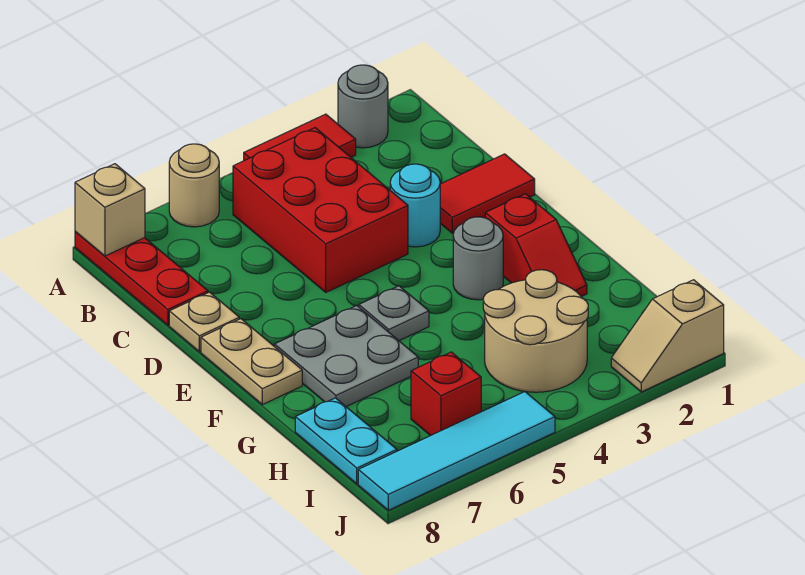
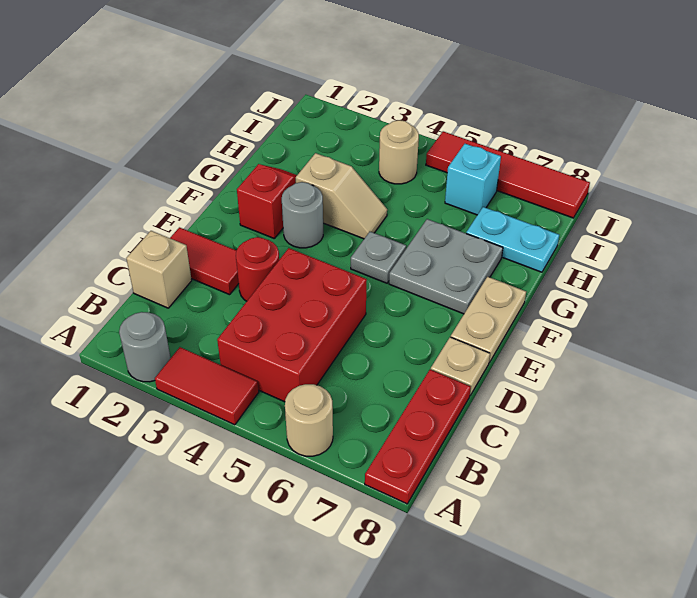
tan brick A8 level 2 -> tan brick C1 level 1
cyan round brick D3 level 1 -> red round brick D3 level 1
tan round brick H3:I4 level 1 -> tan round brick I4 level 1
cyan plate H8:I8 level 1 -> cyan plate H7:H8 level 1
red brick I6 level 1 -> cyan brick I6 level 1
tan slope J1:J2 level 1 top 1 -> tan slope G3:G4 level 1 top 3
cyan tile J5:J8 level 1 -> red tile J5:J8 level 1

